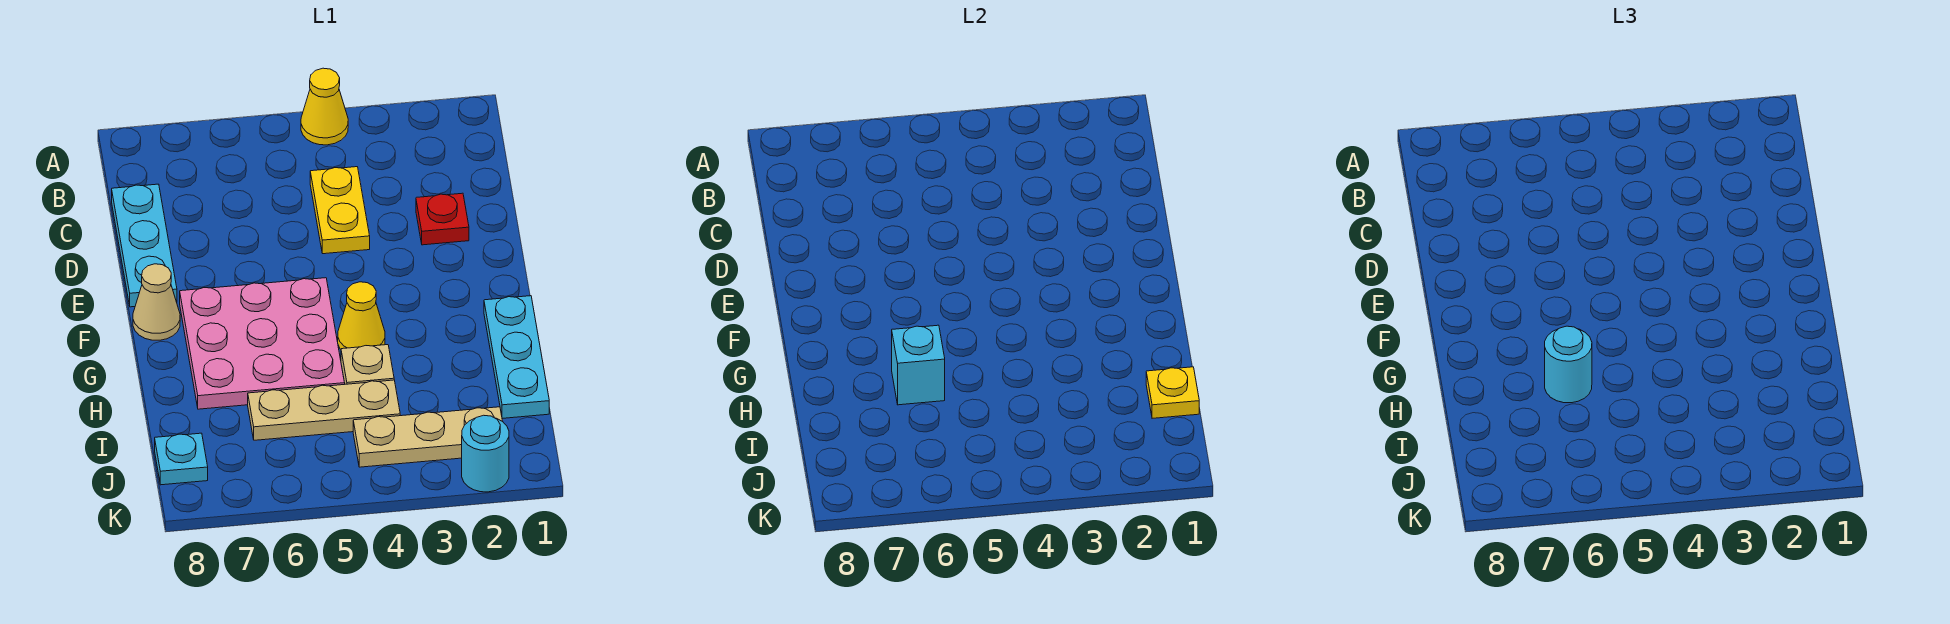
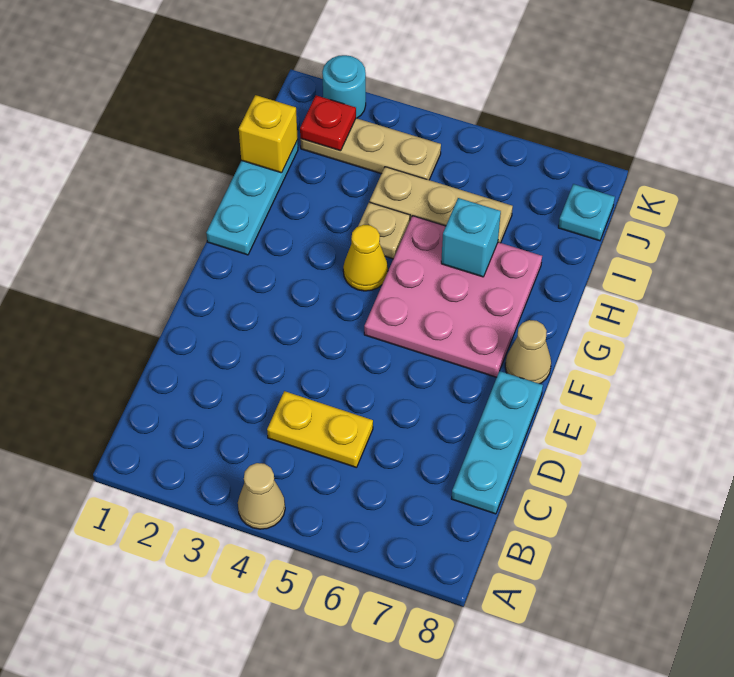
yellow cone A4 level 1 -> tan cone A4 level 1
yellow plate C4:D4 level 1 -> yellow plate C4:C5 level 1
red plate D2 level 1 -> red plate J2 level 2
cyan round brick H6 level 3 -> none
yellow plate I1 level 2 -> yellow brick I1 level 2

